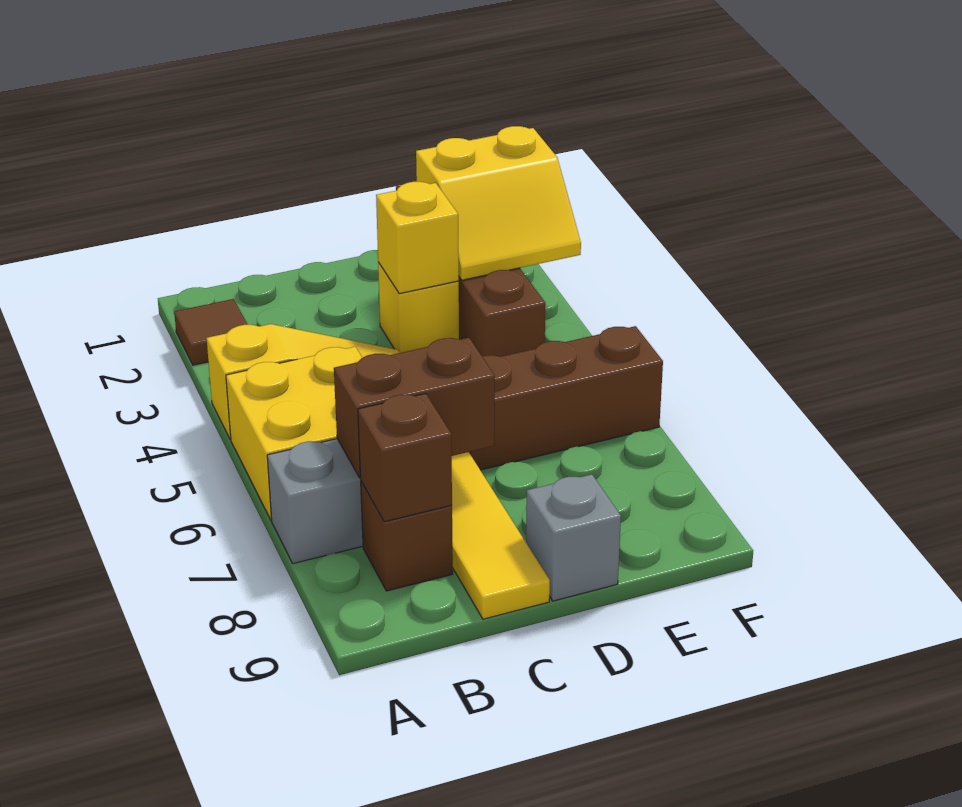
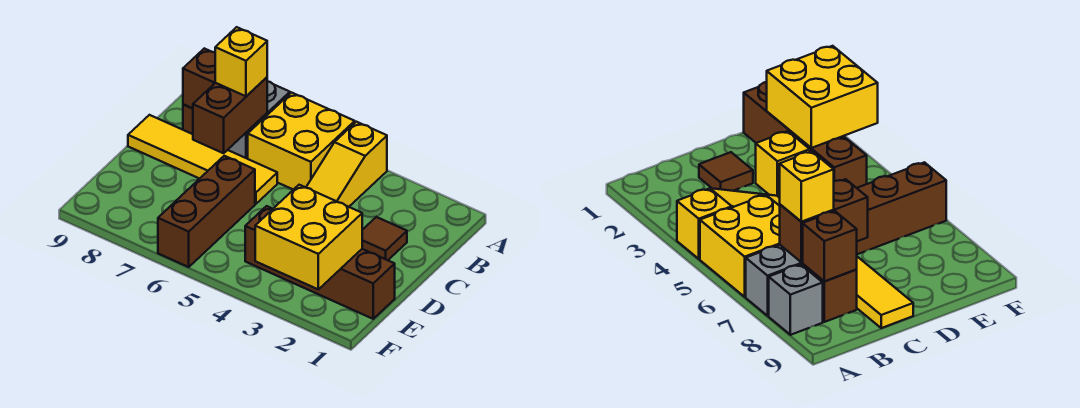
brown tile A2 level 1 -> brown tile C2 level 1
yellow brick D3 level 2 -> yellow brick B7 level 3
grey brick D9 level 1 -> grey brick A8 level 1
yellow slope E2:F3 level 2 top 2 -> yellow brick E2:F3 level 2

